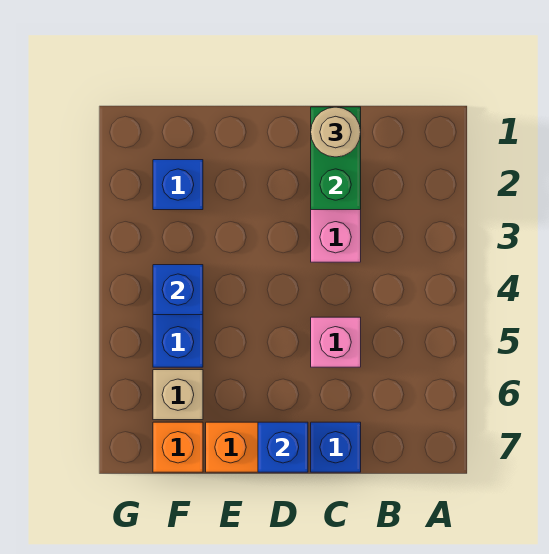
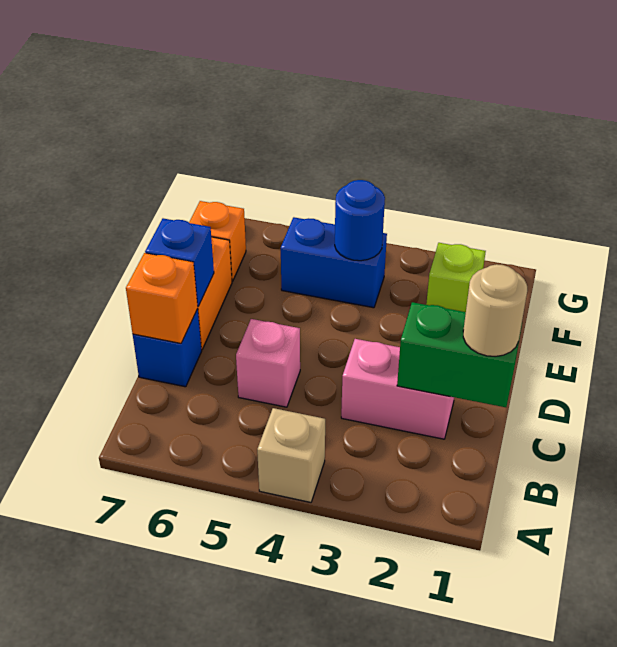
none -> orange brick C7 level 2
blue brick F2 level 1 -> lime brick F2 level 1
blue brick F4 level 2 -> blue round brick F4 level 2
tan brick F6 level 1 -> tan brick A4 level 1

